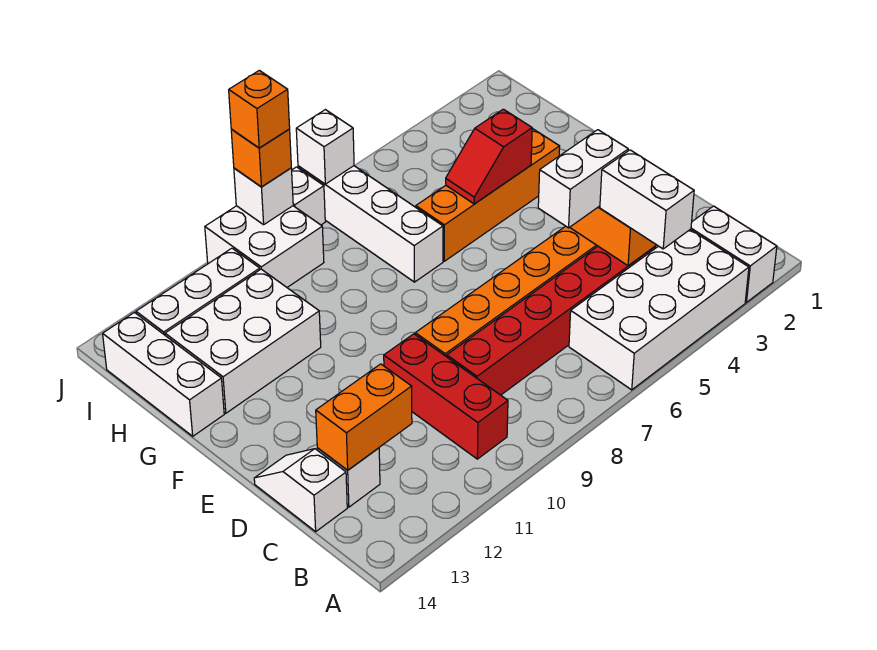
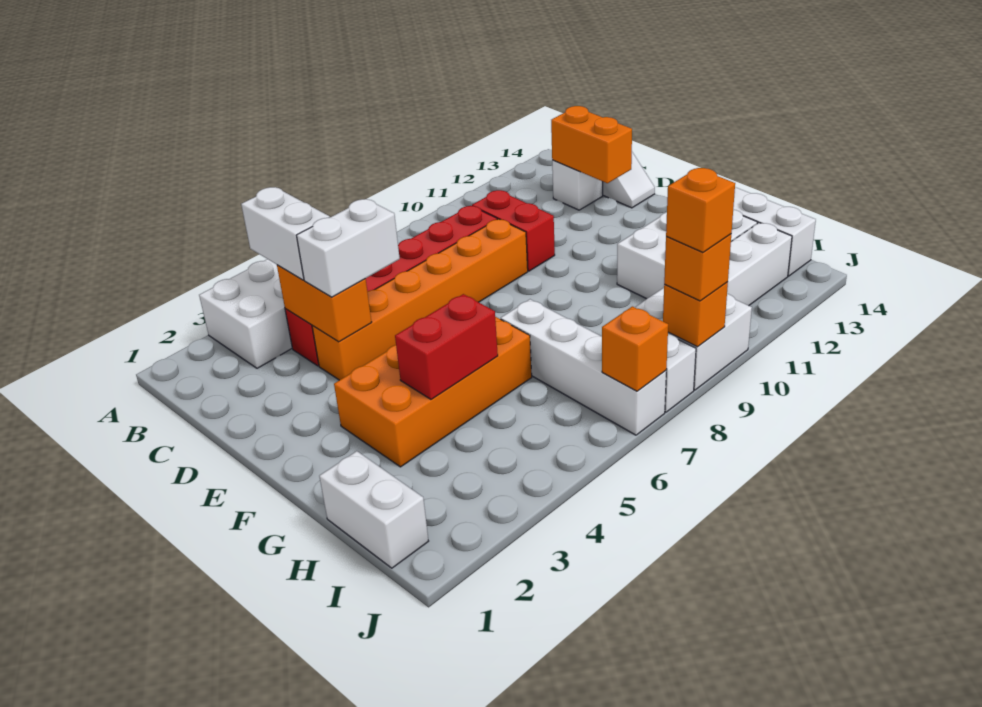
white brick A2:B2 level 1 -> white brick H1:I1 level 1
red brick B10:D10 level 1 -> red brick C10:D10 level 1
orange brick C12:C13 level 2 -> orange brick C13:D13 level 2
orange brick G3:G6 level 1 -> orange brick F3:G6 level 1
red slope G4:G5 level 2 top 4 -> red brick G4:G5 level 2
white brick J7 level 2 -> orange brick J7 level 2
white brick J9 level 2 -> orange brick J9 level 2

